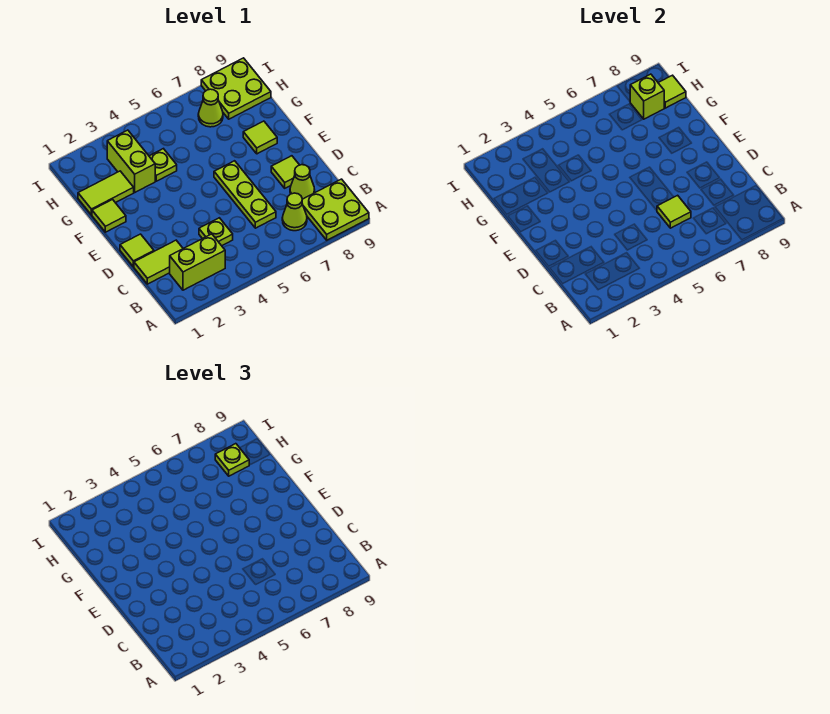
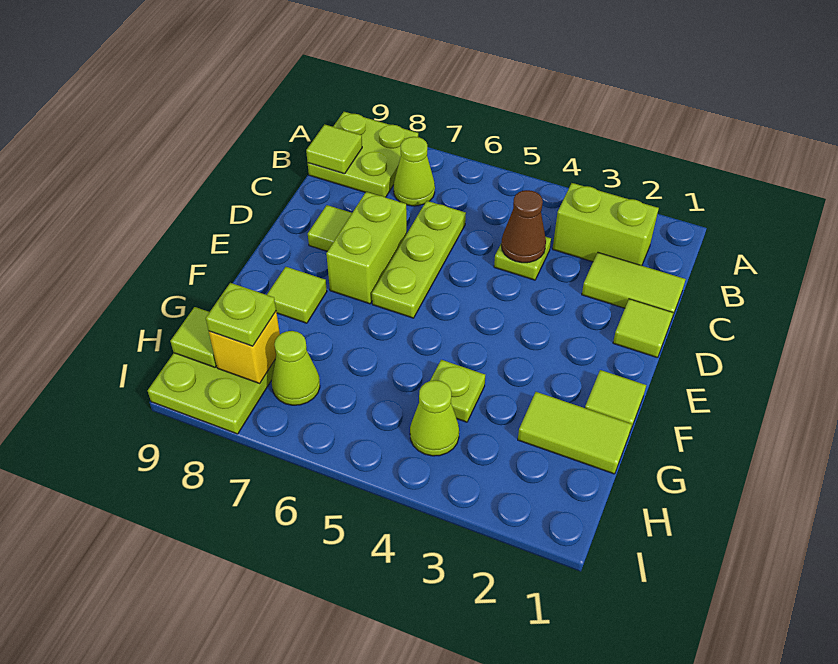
none -> brown cone C4 level 2
lime tile C6 level 2 -> lime tile B9 level 2
lime cone C8 level 1 -> lime cone H4 level 1
lime brick G3:H3 level 1 -> lime brick D7:E7 level 1
lime brick H8 level 2 -> yellow brick H8 level 2

